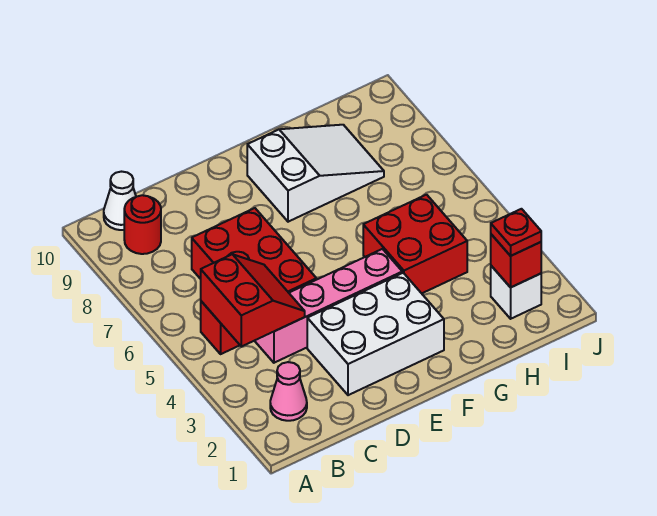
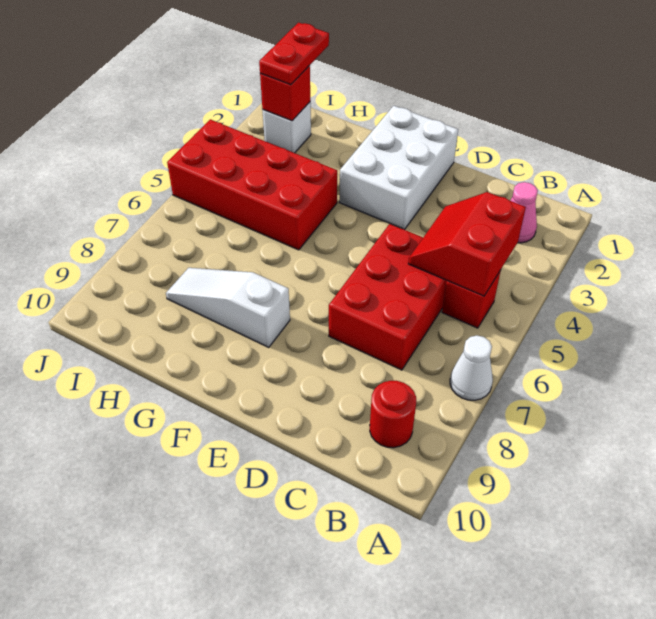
white cone B10 level 1 -> white cone A7 level 1
pink brick C4:F4 level 1 -> none
white brick D2:F3 level 1 -> white brick E1:F3 level 1
white slope F8:H9 level 1 top F -> white slope F8:H8 level 1 top F
red brick G4:H5 level 1 -> red brick G4:J5 level 1
red plate I2 level 3 -> red plate I1:I2 level 3

